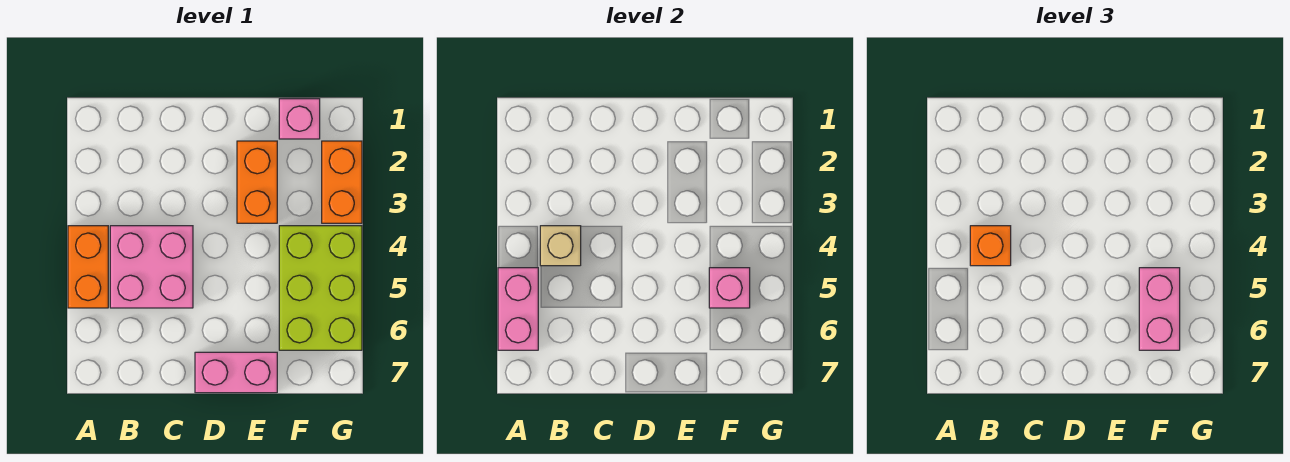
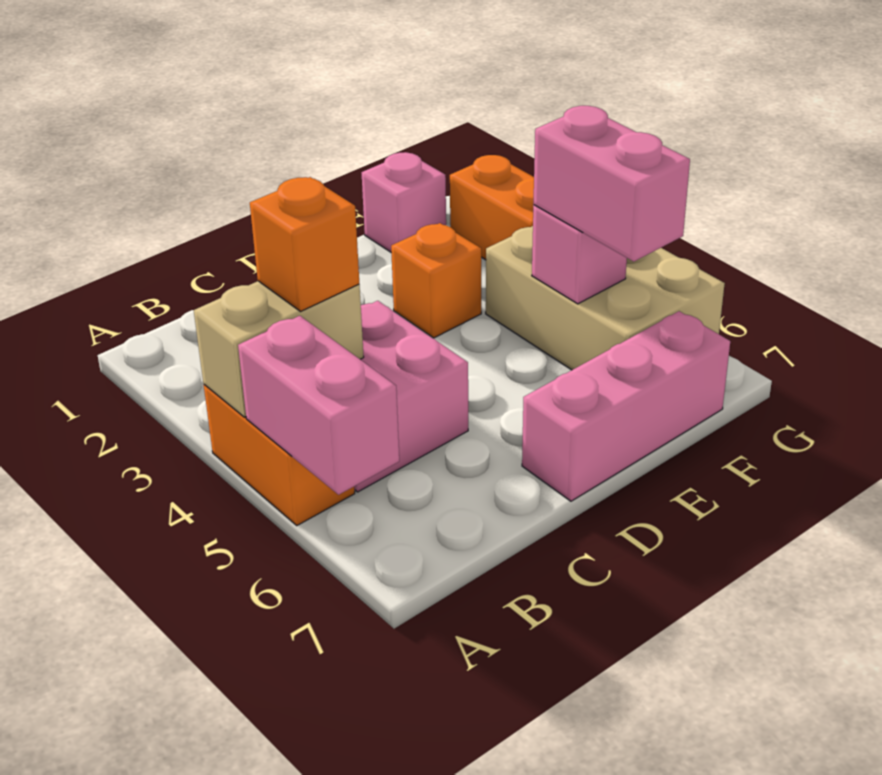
tan brick B4 level 2 -> tan brick A4:B4 level 2
pink brick D7:E7 level 1 -> pink brick D7:F7 level 1
orange brick E2:E3 level 1 -> orange brick E3 level 1
lime brick F4:G6 level 1 -> tan brick F4:G6 level 1

